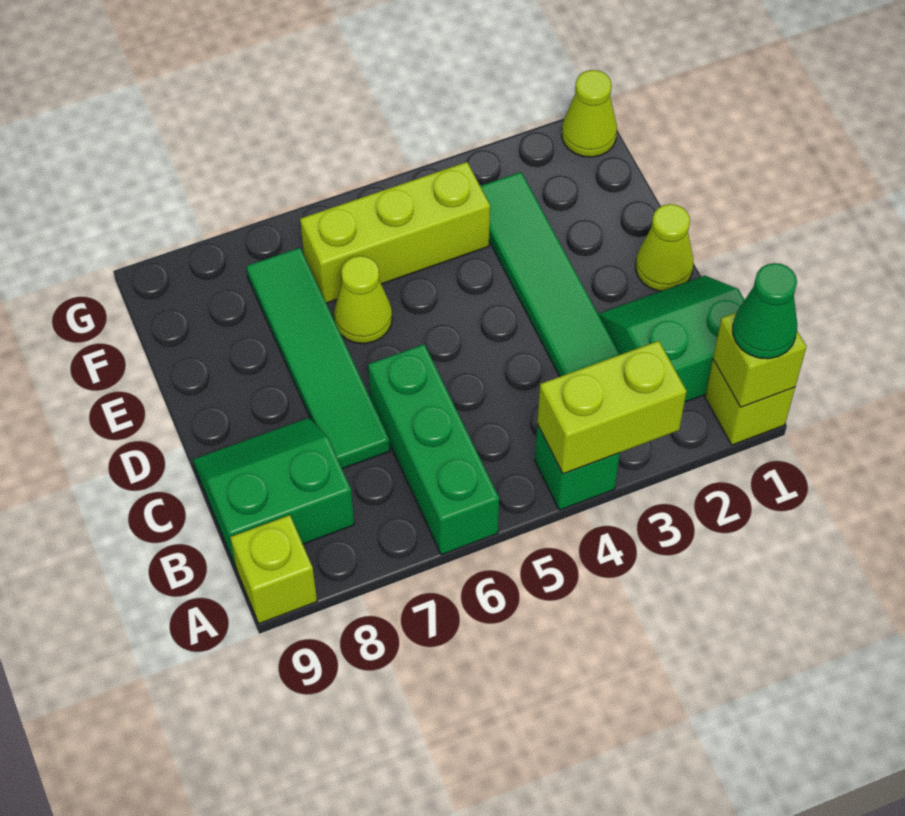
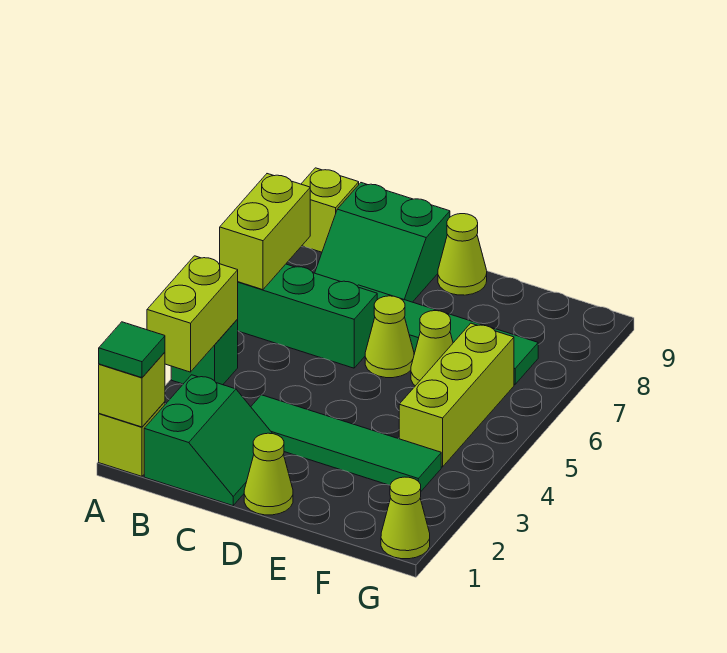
green cone A1 level 3 -> green tile A1 level 3
none -> lime brick A6:A7 level 2
green slope B8:C9 level 1 top B -> green slope B8:C9 level 1 top 9
none -> lime cone D6 level 1
none -> lime cone D9 level 1

